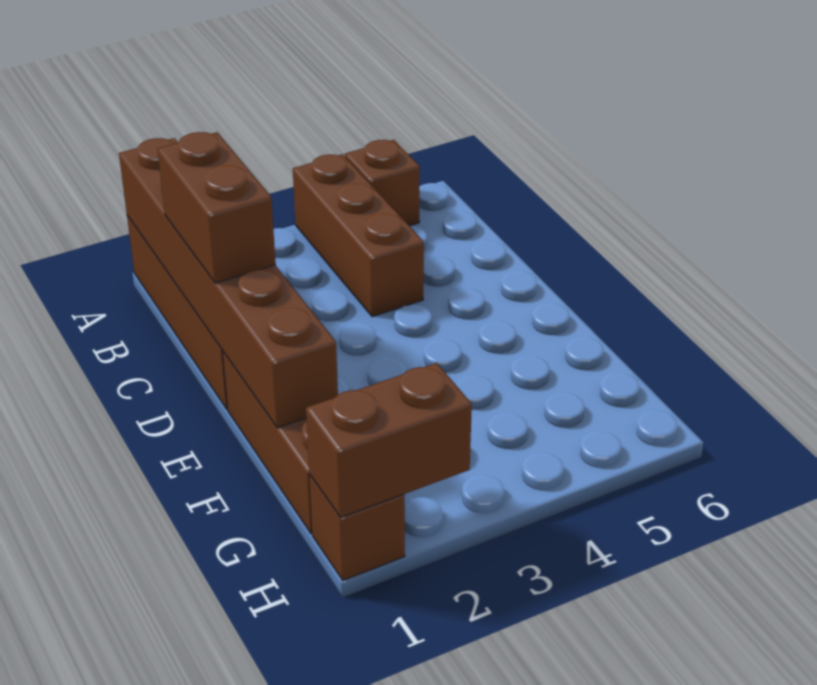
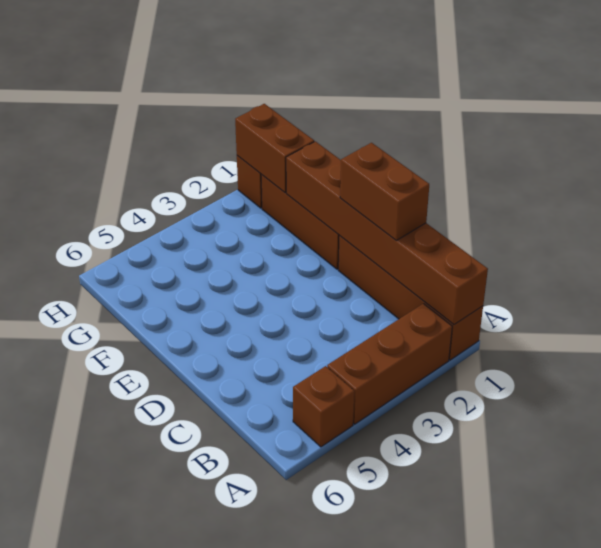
brown brick A4:C4 level 1 -> brown brick A2:A4 level 1
brown brick H1:H2 level 2 -> brown brick G1:H1 level 2

